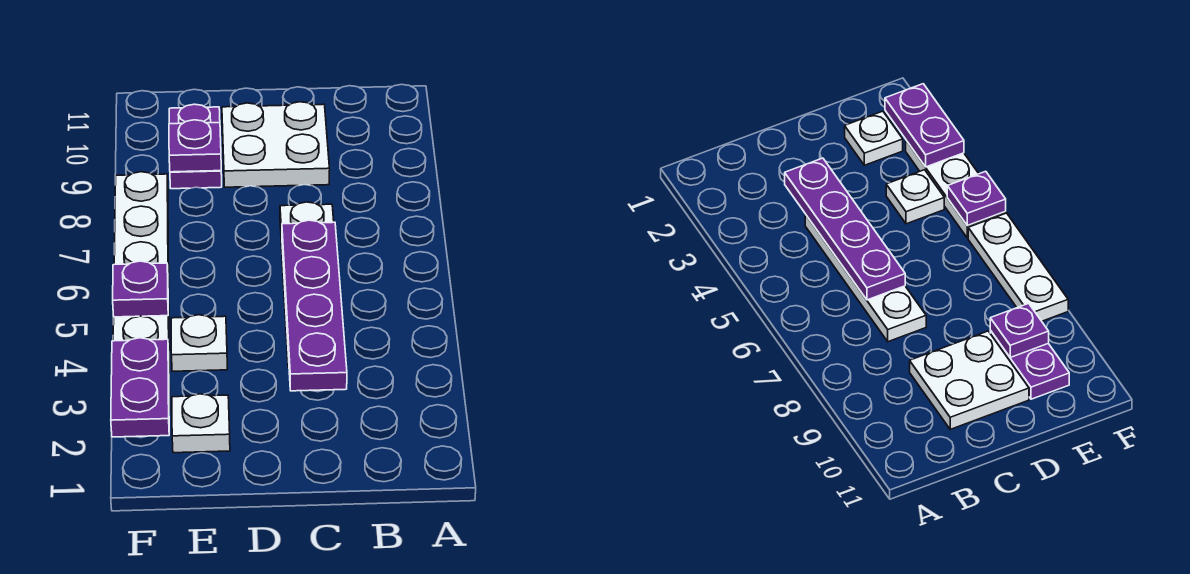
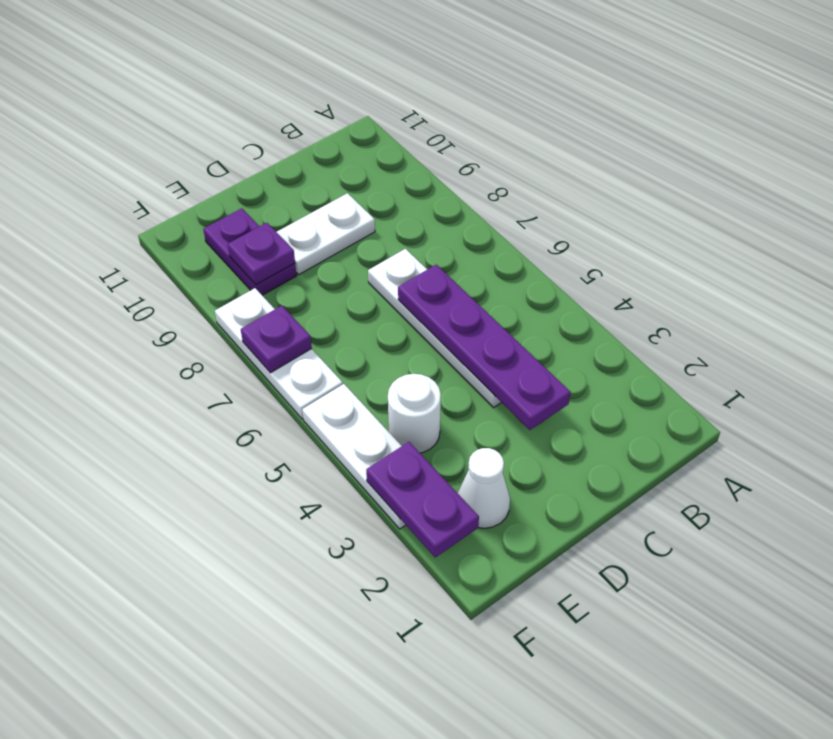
white plate C9:D10 level 1 -> white plate C9:D9 level 1
white plate E2 level 1 -> white cone E2 level 1
white plate E4 level 1 -> white round brick E4 level 1
purple plate F5 level 2 -> purple plate F7 level 2

